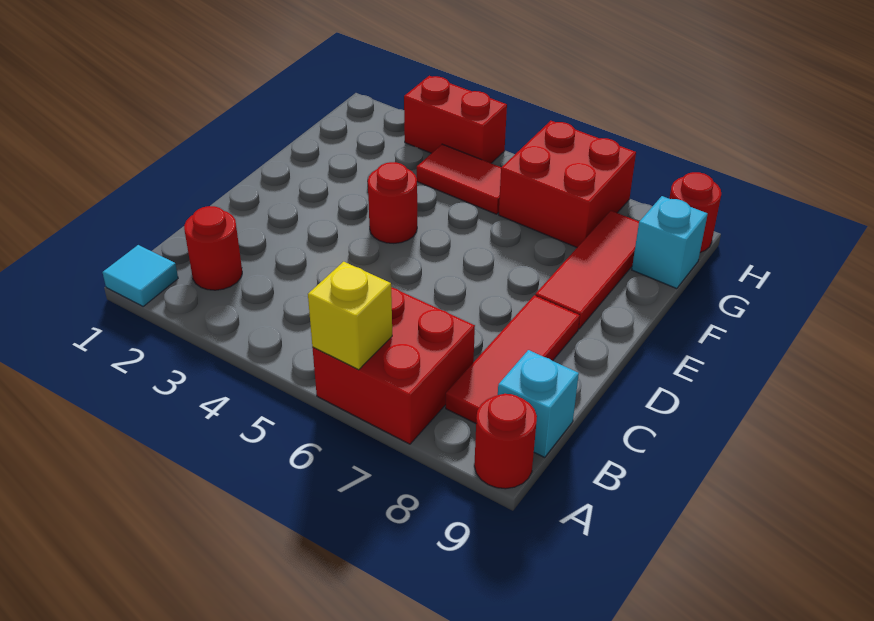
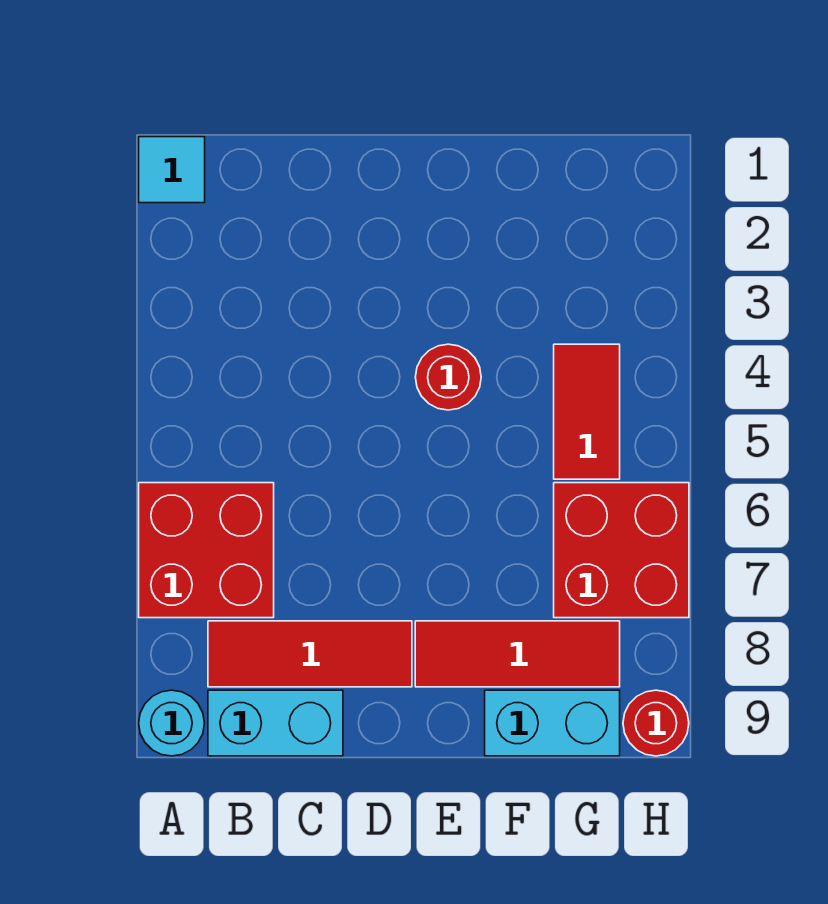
yellow brick A6 level 2 -> none
red round brick A9 level 1 -> cyan round brick A9 level 1
red round brick B2 level 1 -> none
cyan brick B9 level 1 -> cyan brick B9:C9 level 1
cyan brick G9 level 1 -> cyan brick F9:G9 level 1
red brick H3:H4 level 1 -> none

